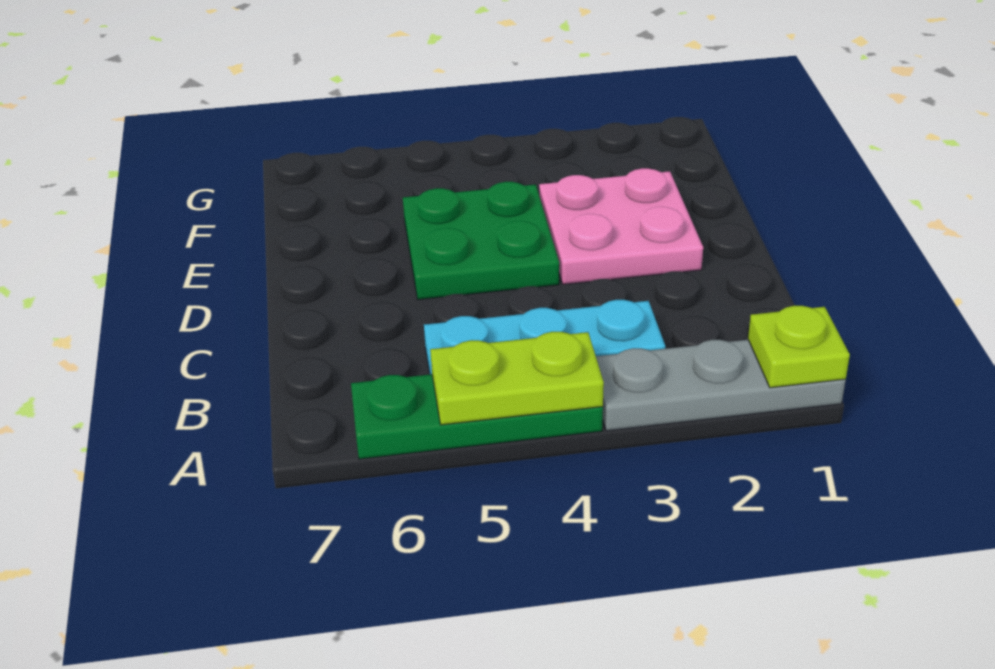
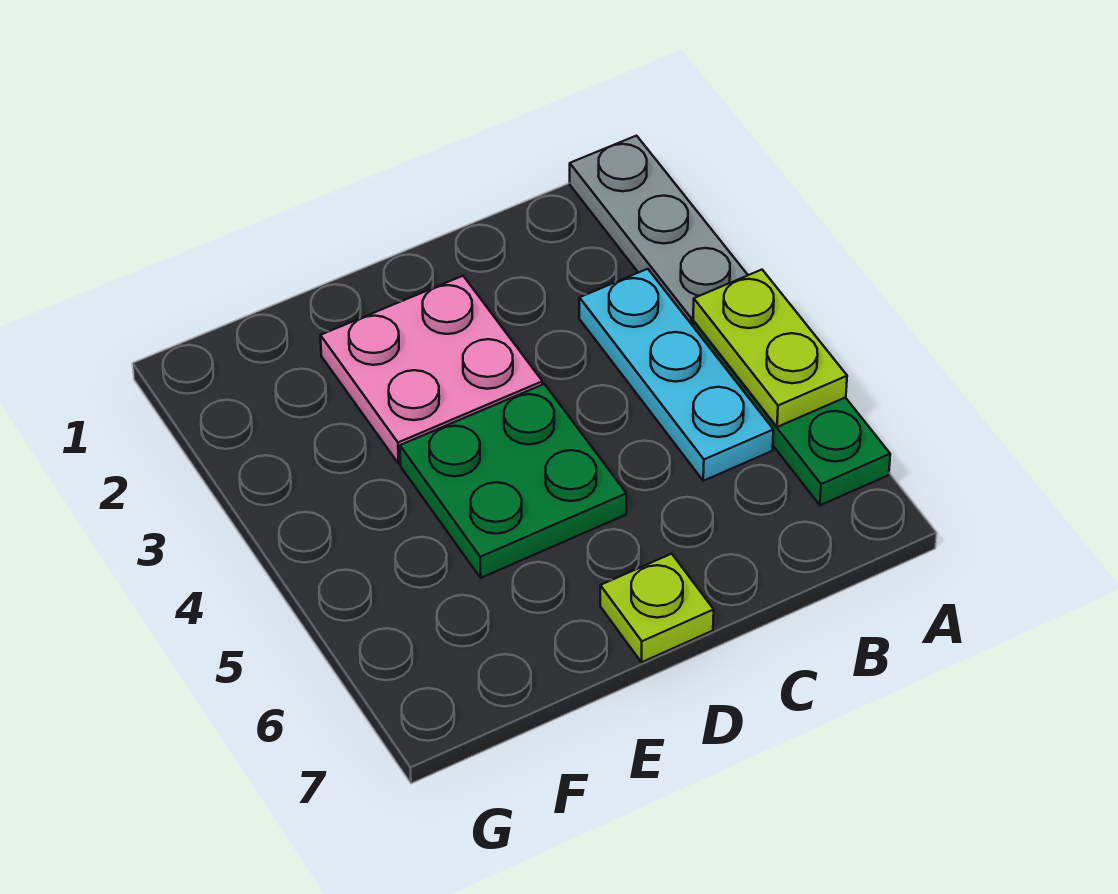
lime plate A1 level 2 -> lime plate D7 level 1

